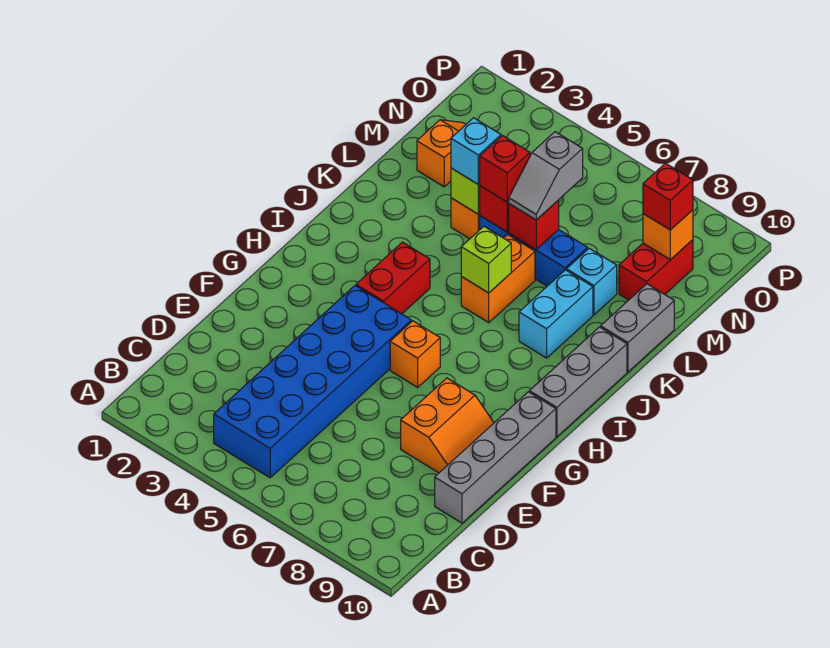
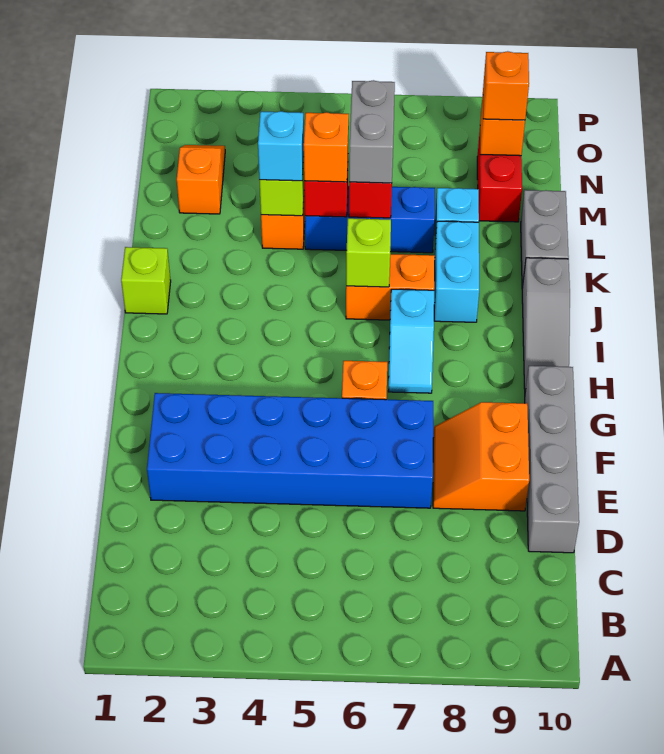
blue brick B4:G5 level 1 -> blue brick E2:F7 level 1
orange slope E8:F9 level 1 top 8 -> orange slope E8:F9 level 1 top 9
red brick H4:I4 level 1 -> none
none -> cyan slope H7:I7 level 1 top I
grey brick H10:J10 level 1 -> grey slope H10:J10 level 1 top J
none -> lime brick J1 level 1
orange brick J6:K6 level 1 -> orange brick J6:J7 level 1
red brick L5 level 3 -> orange brick L5 level 3
grey slope L6:M6 level 3 top M -> grey brick L6:M6 level 3
red brick N9 level 3 -> orange brick N9 level 3

